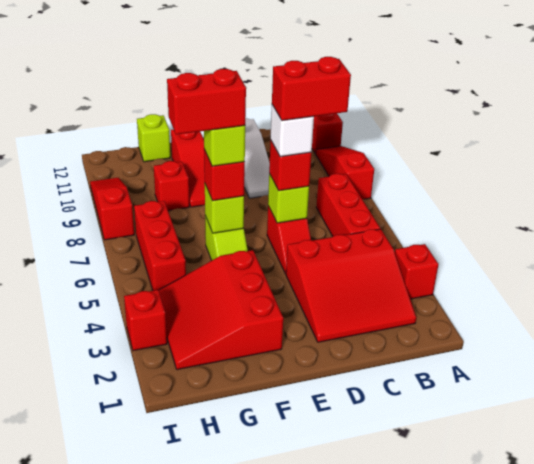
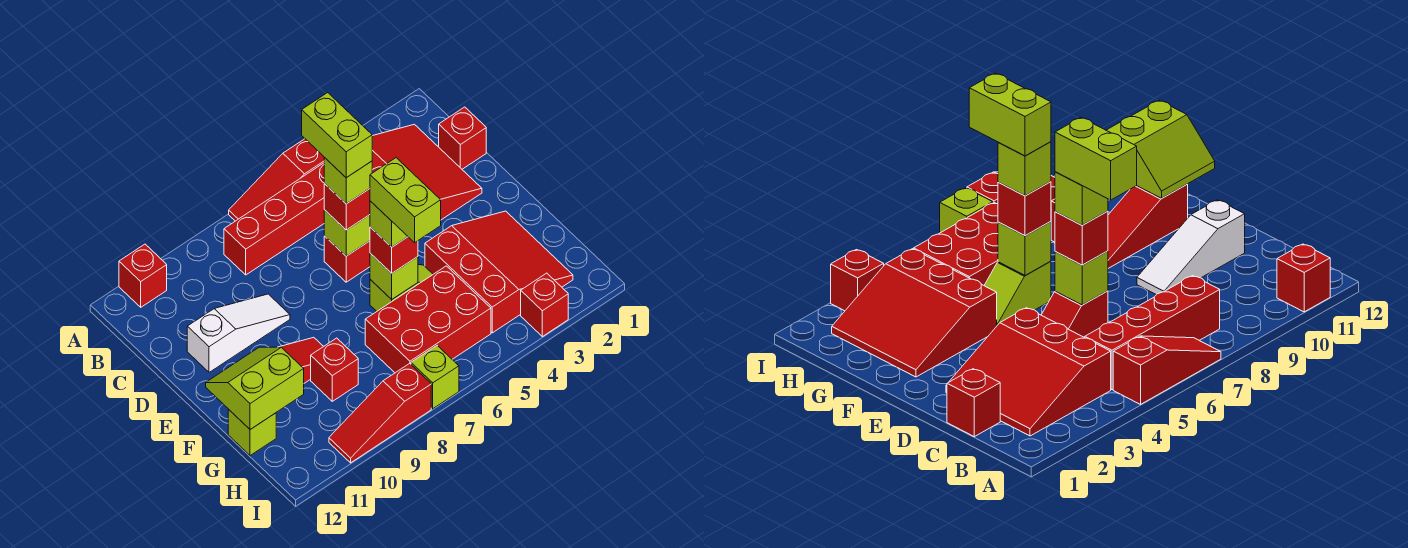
red brick A3 level 1 -> red brick C1 level 1
red slope A8:A10 level 1 top 8 -> red slope A5:A7 level 1 top 5
red brick B5:B7 level 1 -> red brick B5:B8 level 1
red brick C6:D6 level 5 -> lime brick C6:D6 level 5
white brick D6 level 4 -> lime brick D6 level 4
red slope F2:H4 level 1 top F -> red slope F2:H4 level 1 top 4
red brick F6:G6 level 5 -> lime brick F6:G6 level 5
none -> lime slope F11:G12 level 2 top G
red brick H5:H7 level 1 -> red brick G5:H7 level 1
none -> lime brick I7 level 1

